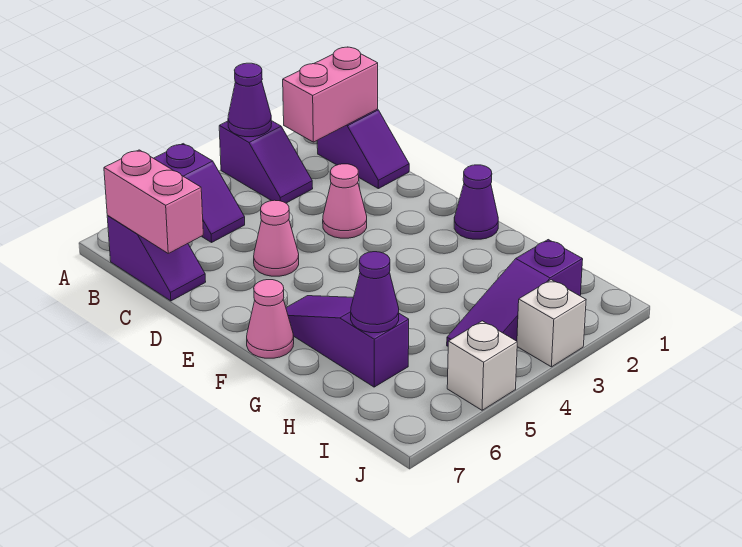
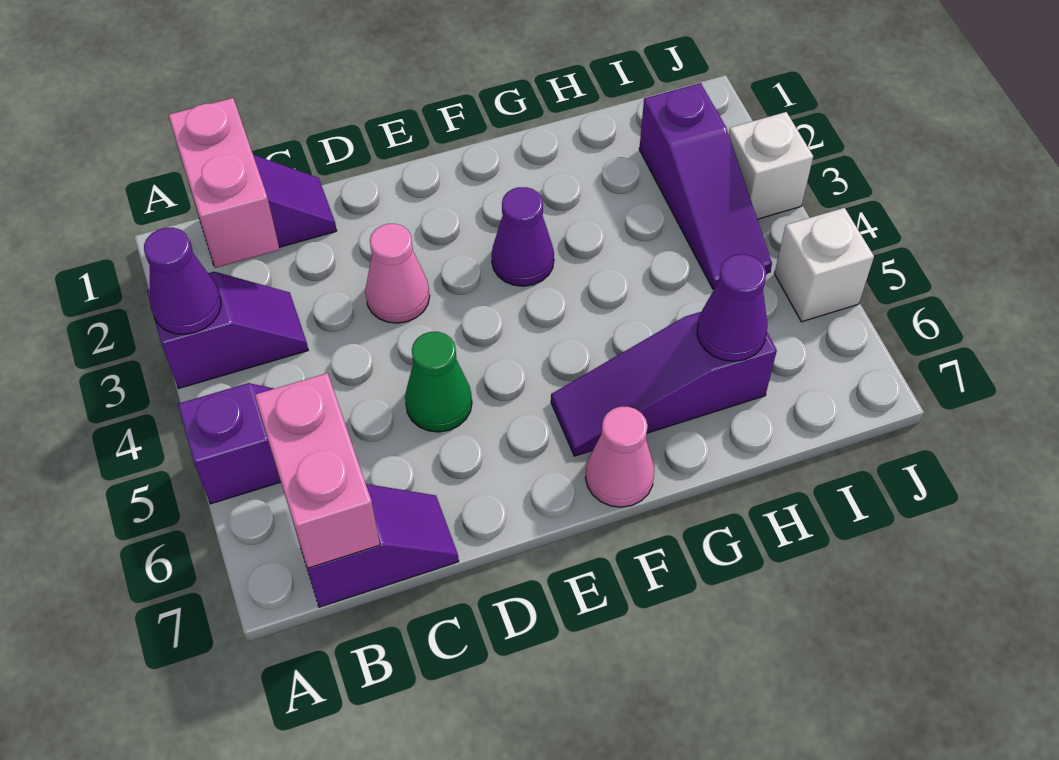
pink brick B7:C7 level 2 -> pink brick B6:B7 level 2
pink cone D5 level 1 -> green cone D5 level 1
purple cone F1 level 1 -> purple cone F3 level 1

